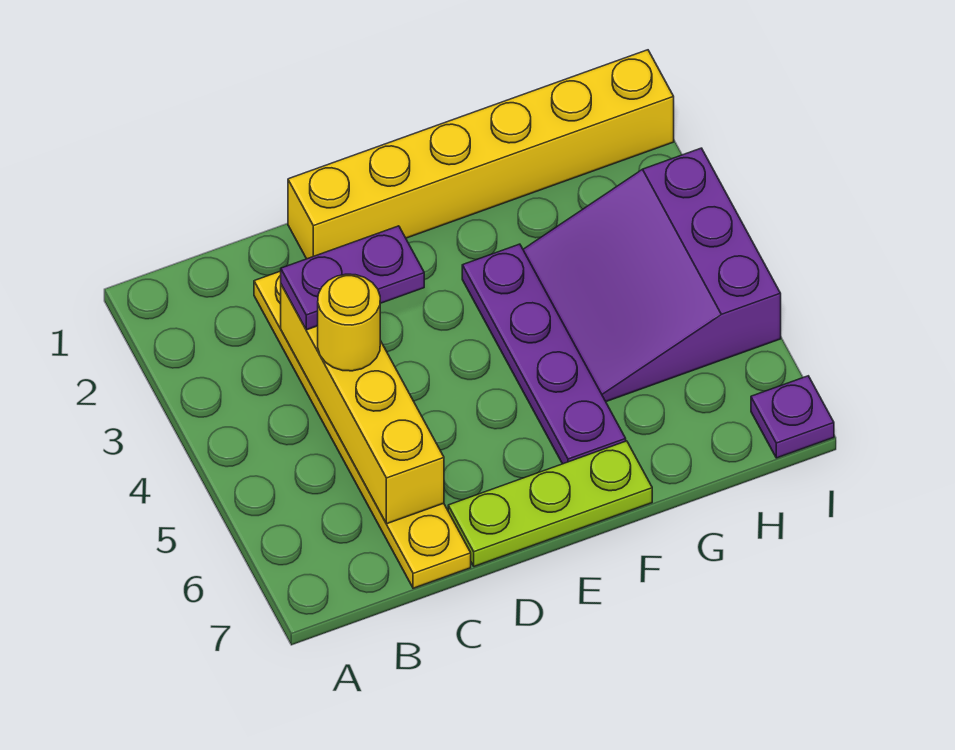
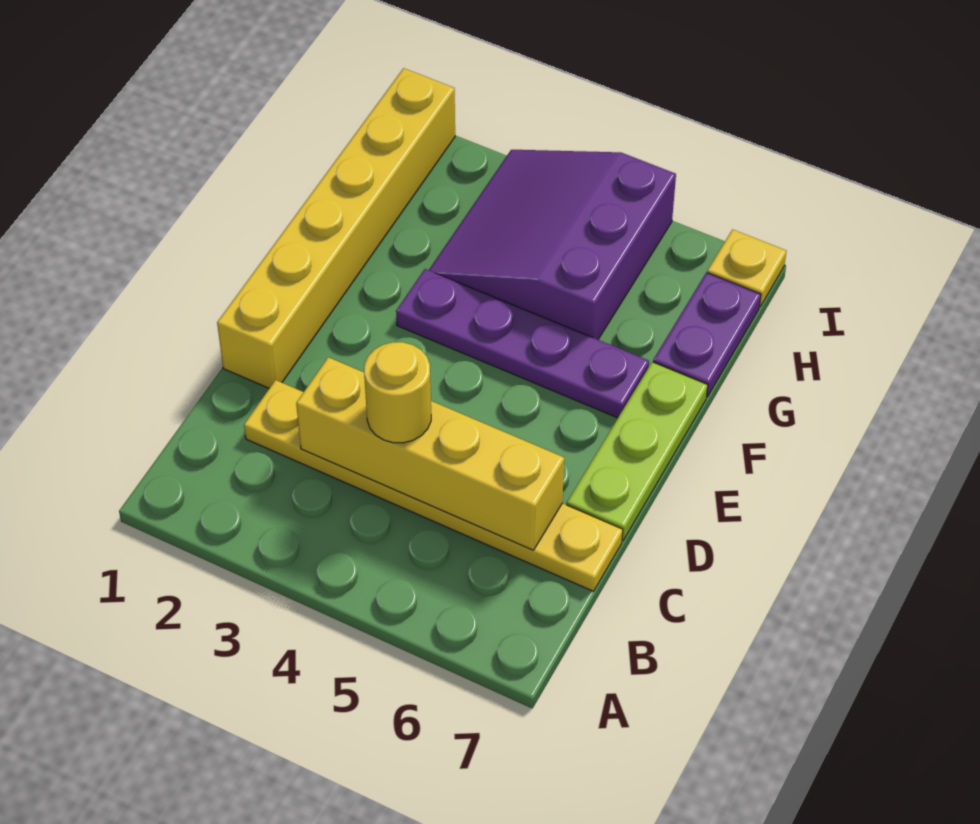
purple plate C3:D3 level 3 -> purple plate G7:H7 level 1
purple slope G3:I5 level 1 top I -> purple slope G3:I5 level 1 top 5
purple plate I7 level 1 -> yellow plate I7 level 1

